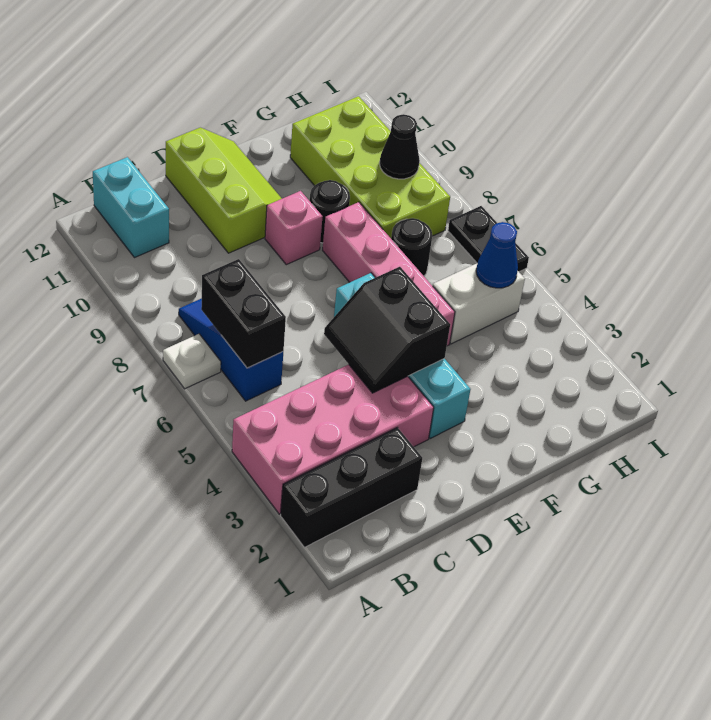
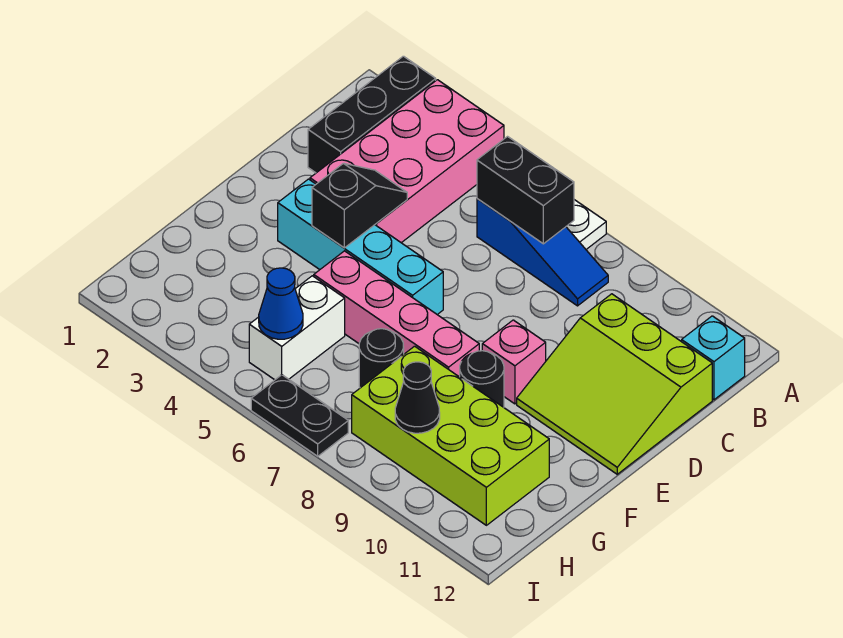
cyan brick B11:B12 level 1 -> cyan brick B12 level 1
black slope D4:E5 level 2 top E -> black slope D4:E4 level 2 top E
lime slope D10:E12 level 1 top D -> lime slope C10:E12 level 1 top C

